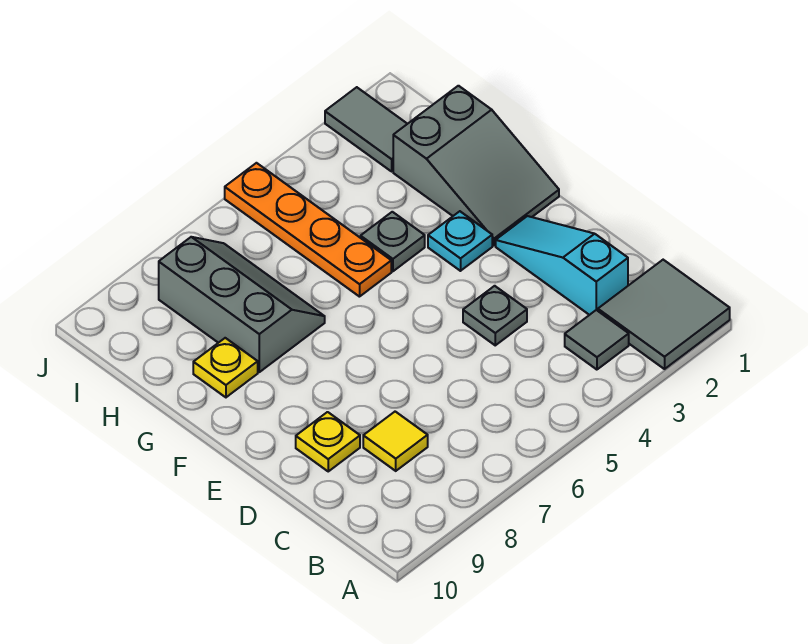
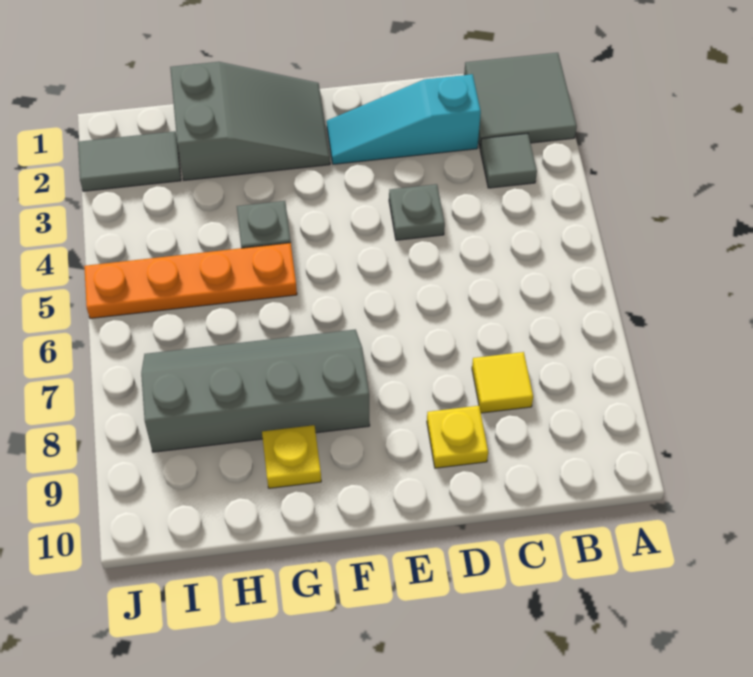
cyan plate F3 level 1 -> none
grey slope G7:I8 level 1 top 8 -> grey slope F7:I8 level 1 top 8

